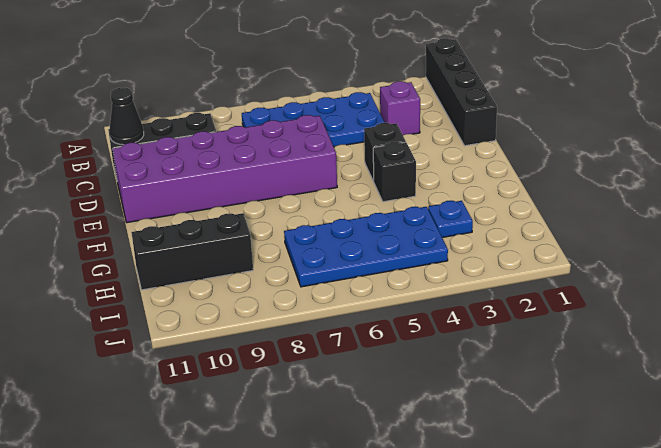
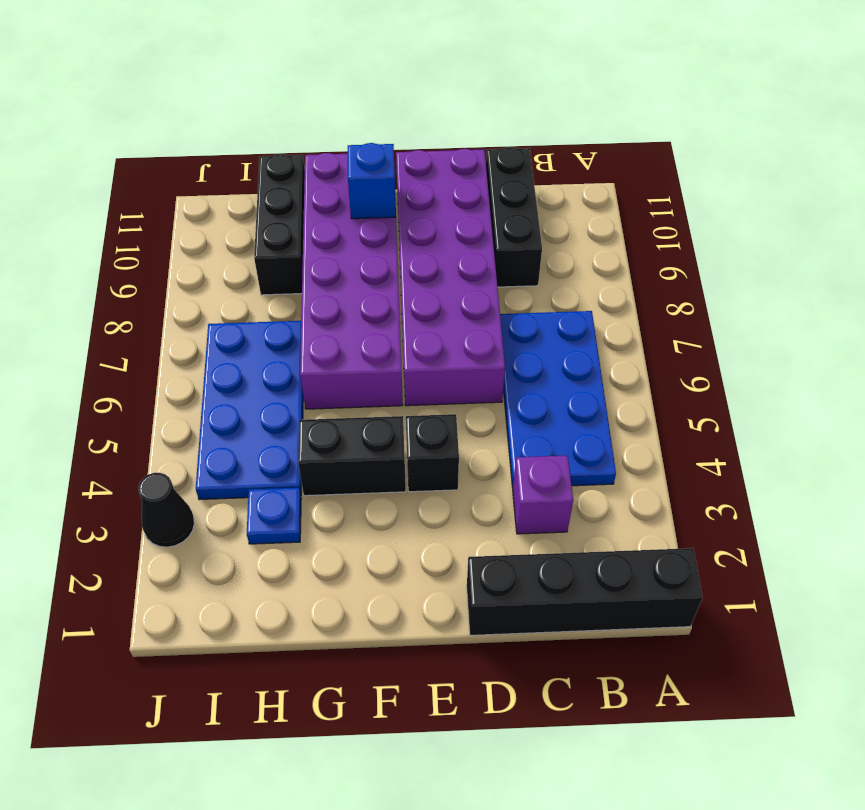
black cone C11 level 2 -> black cone J3 level 1
black brick F4 level 1 -> black brick F4:G4 level 1
none -> purple brick F6:G11 level 1
none -> blue brick F10 level 2

